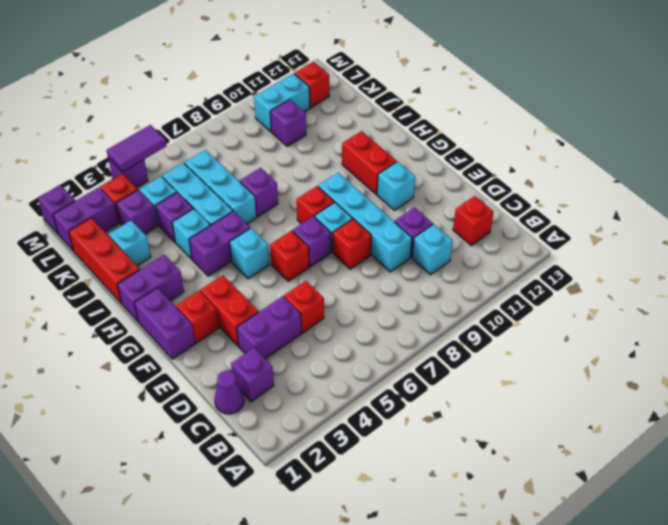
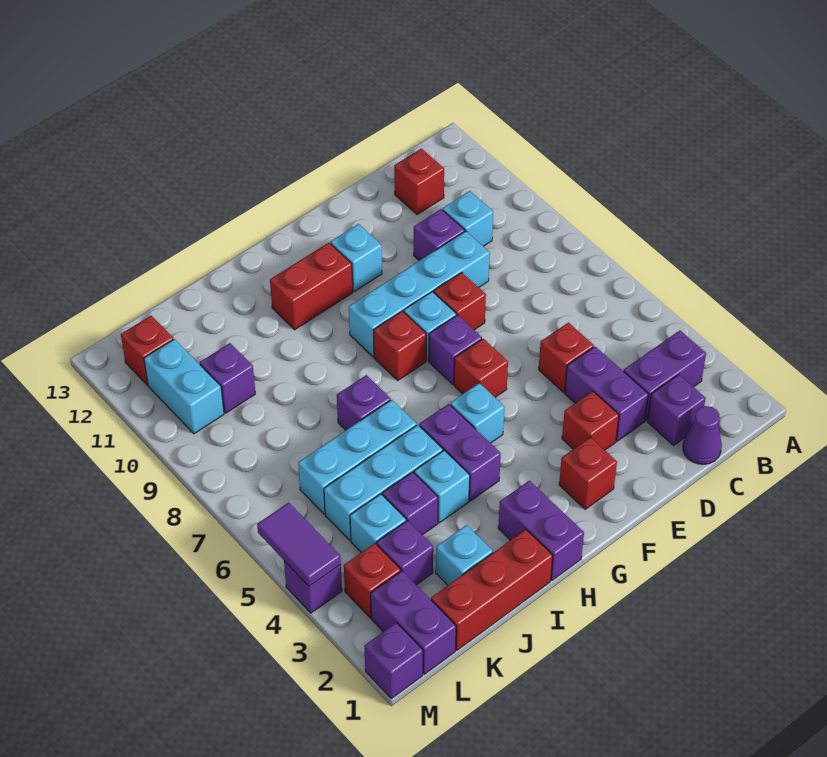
red brick E3:F3 level 1 -> red brick E3 level 1
purple brick F1:G1 level 1 -> purple brick B3:C3 level 1

